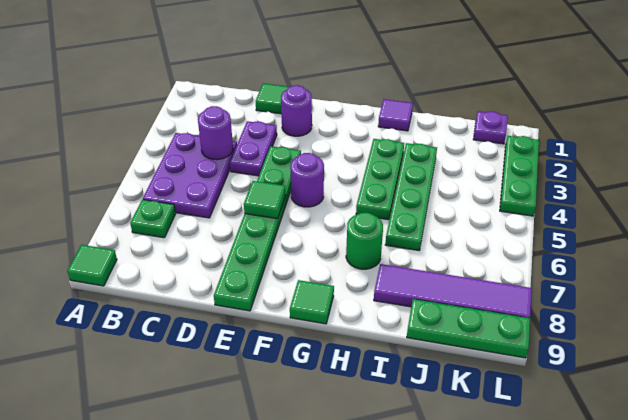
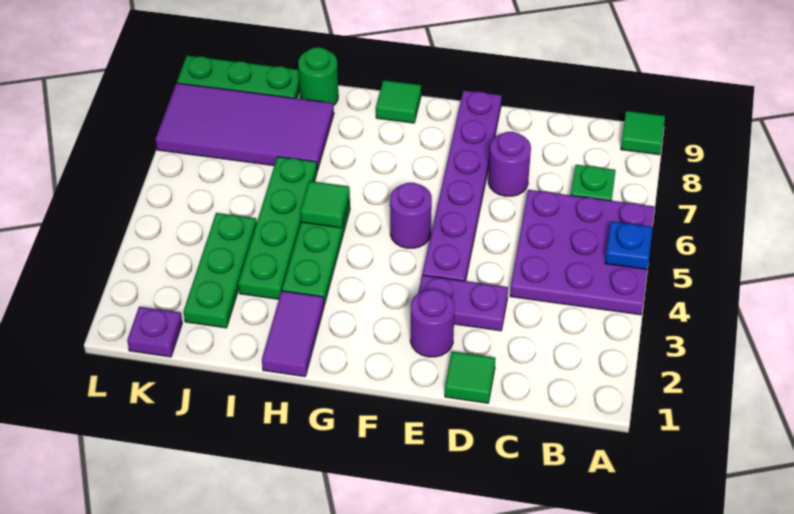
none -> blue plate A5 level 2
purple plate B4:C6 level 1 -> purple plate A4:C6 level 1
purple round brick C4 level 2 -> purple round brick D7 level 1
purple plate D3:D4 level 1 -> purple plate D3:E3 level 1
green plate E4:E9 level 1 -> purple plate E4:E9 level 1
green tile E6 level 2 -> green tile H5 level 2
purple tile H1 level 1 -> purple tile H1:H2 level 1
green round brick H7 level 1 -> green round brick I9 level 1
purple tile I8:L8 level 1 -> purple tile I7:L8 level 1
green plate L2:L4 level 1 -> green plate J2:J4 level 1

